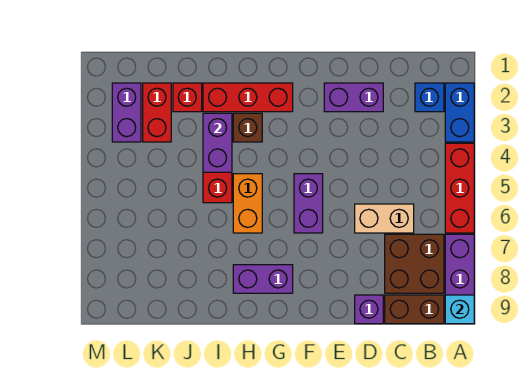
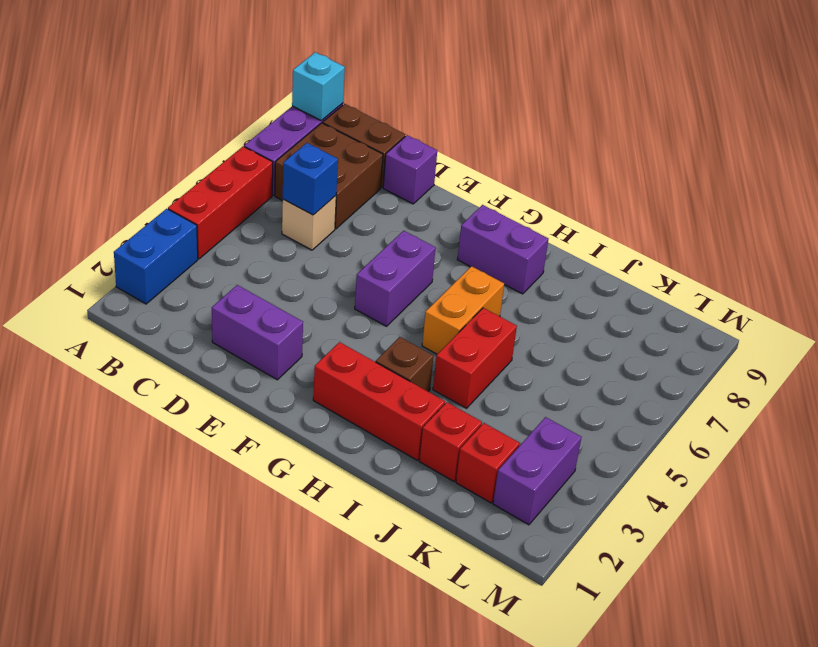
blue brick B2 level 1 -> blue brick C6 level 2
tan brick C6:D6 level 1 -> tan brick C6 level 1
purple brick I3:I4 level 2 -> none
red brick K2:K3 level 1 -> red brick K2 level 1

